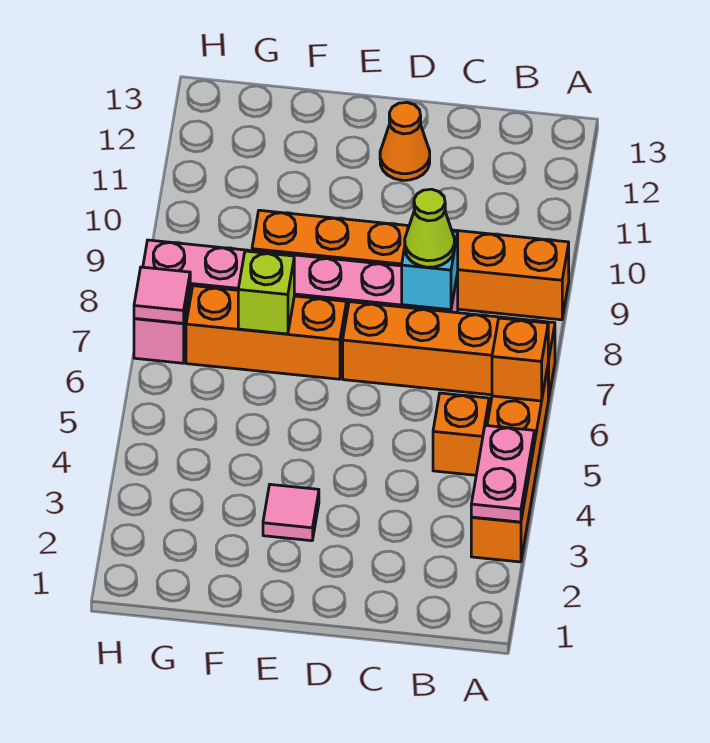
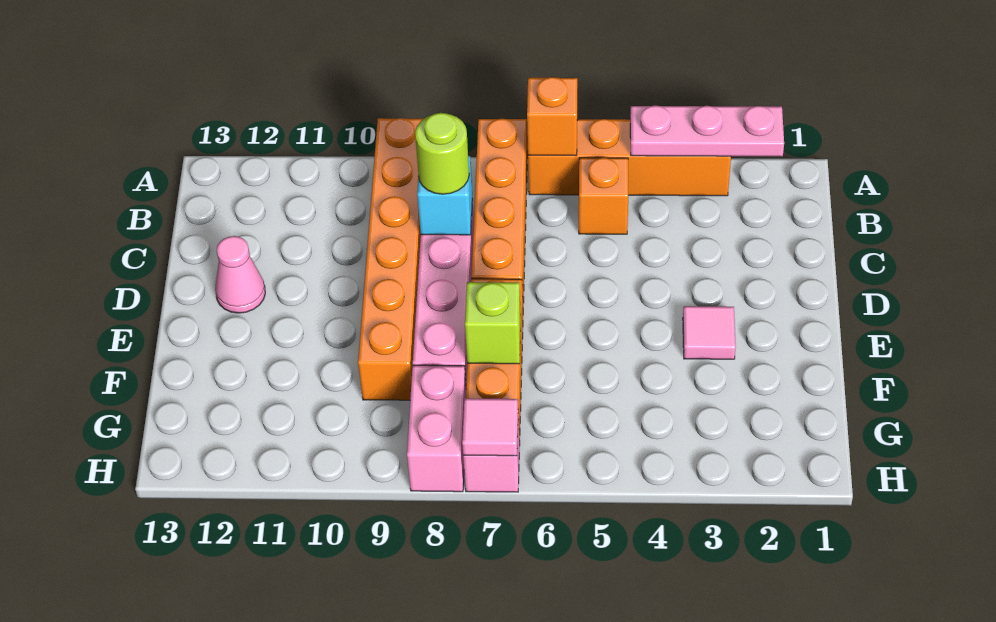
pink plate A3:A4 level 2 -> pink plate A2:A4 level 2
lime cone C8 level 3 -> lime round brick C8 level 3
orange cone D12 level 1 -> pink cone D12 level 1

